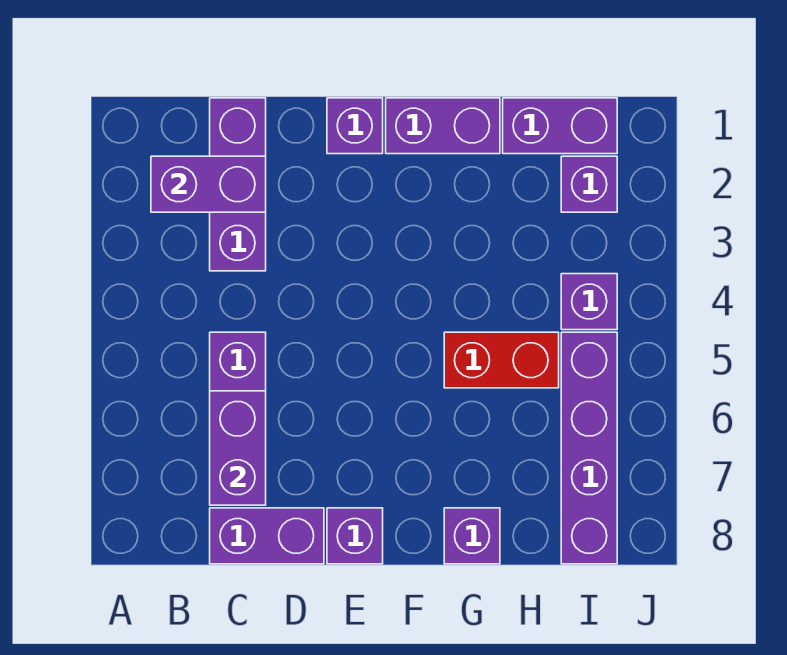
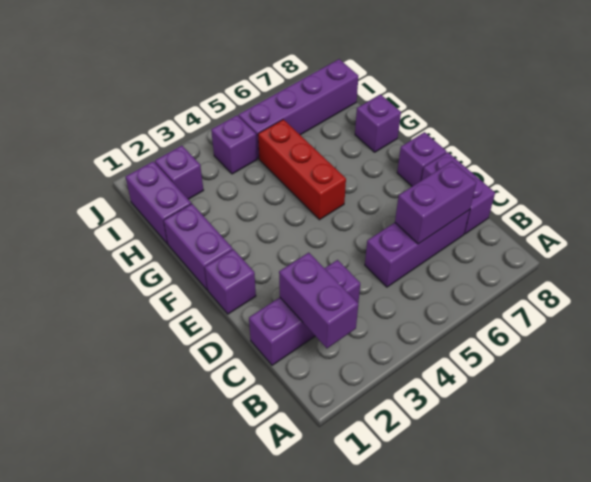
red brick G5:H5 level 1 -> red brick F5:H5 level 1

